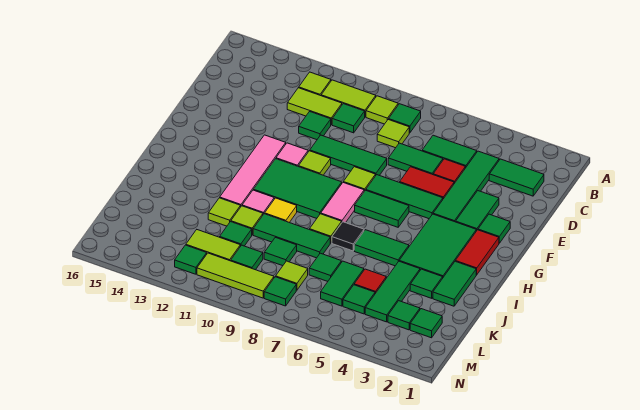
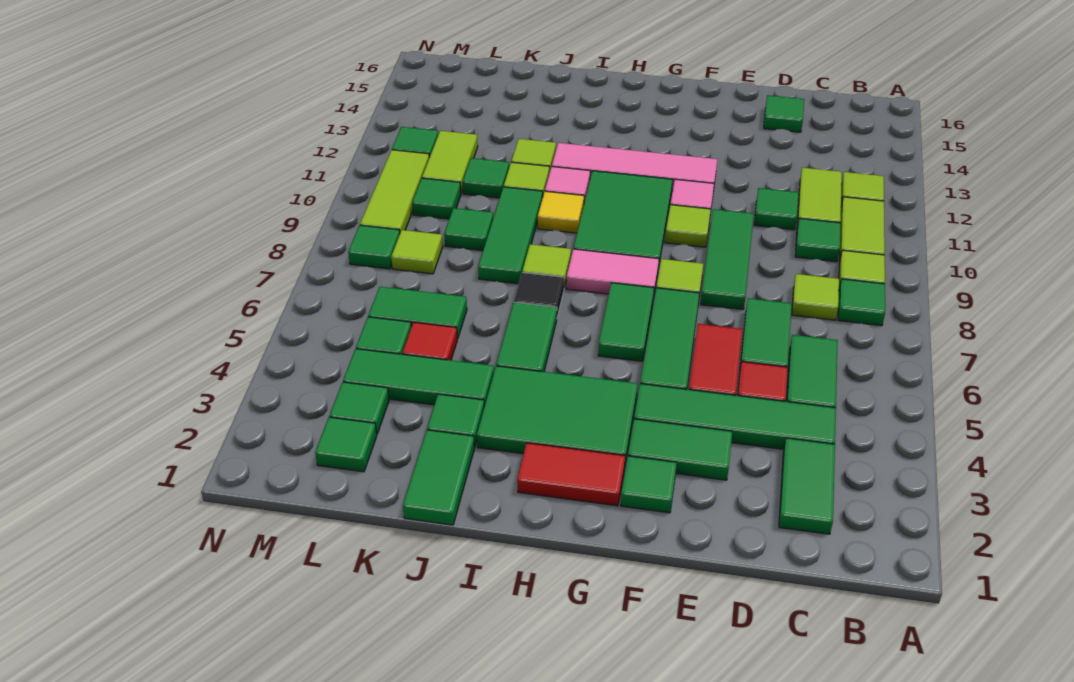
green tile I2:J2 level 1 -> green tile J1:J2 level 1
green tile K7 level 1 -> green tile D15 level 1

